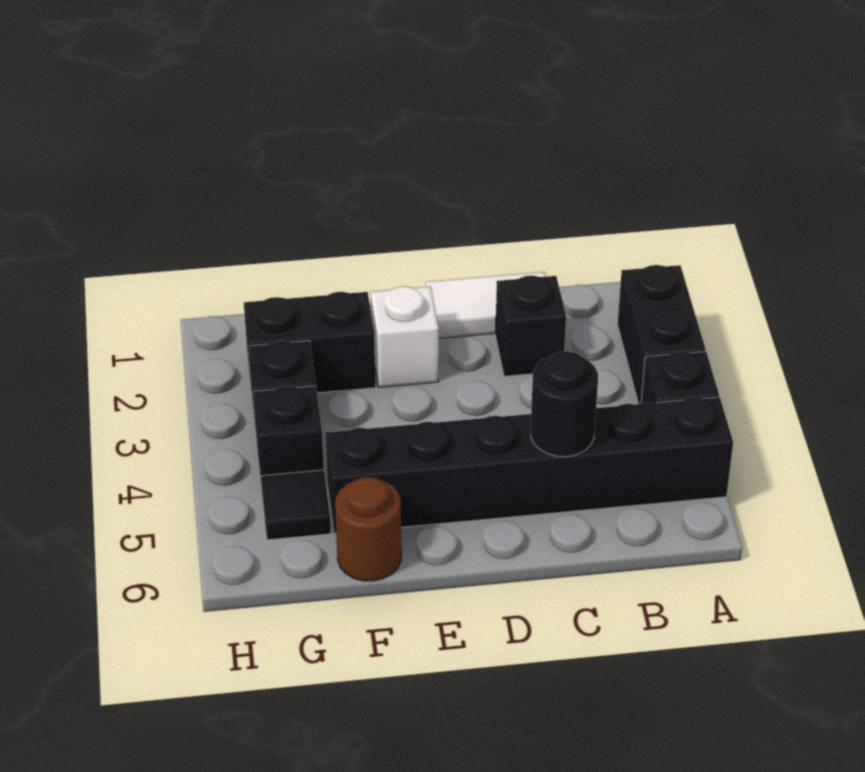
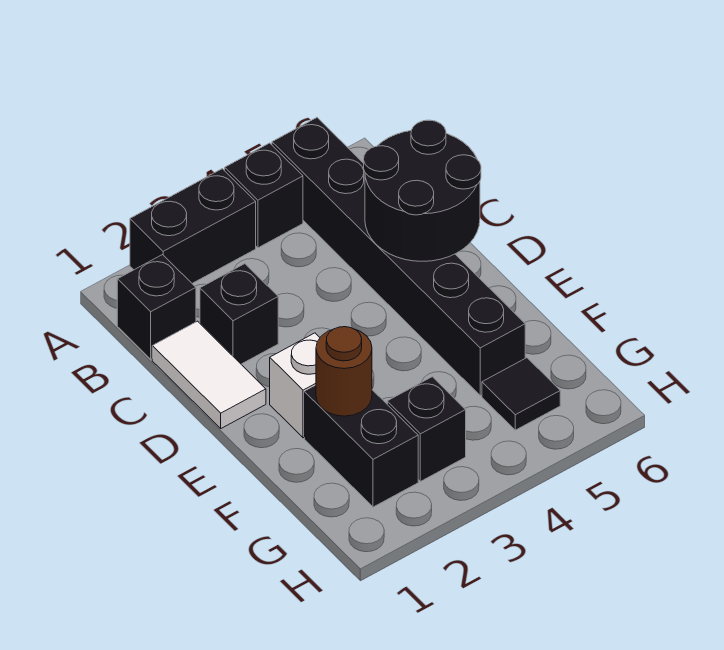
black round brick C5 level 2 -> black round brick C5:D6 level 2
brown round brick F6 level 1 -> brown round brick F2 level 2
black brick G4 level 1 -> black brick B1 level 1

